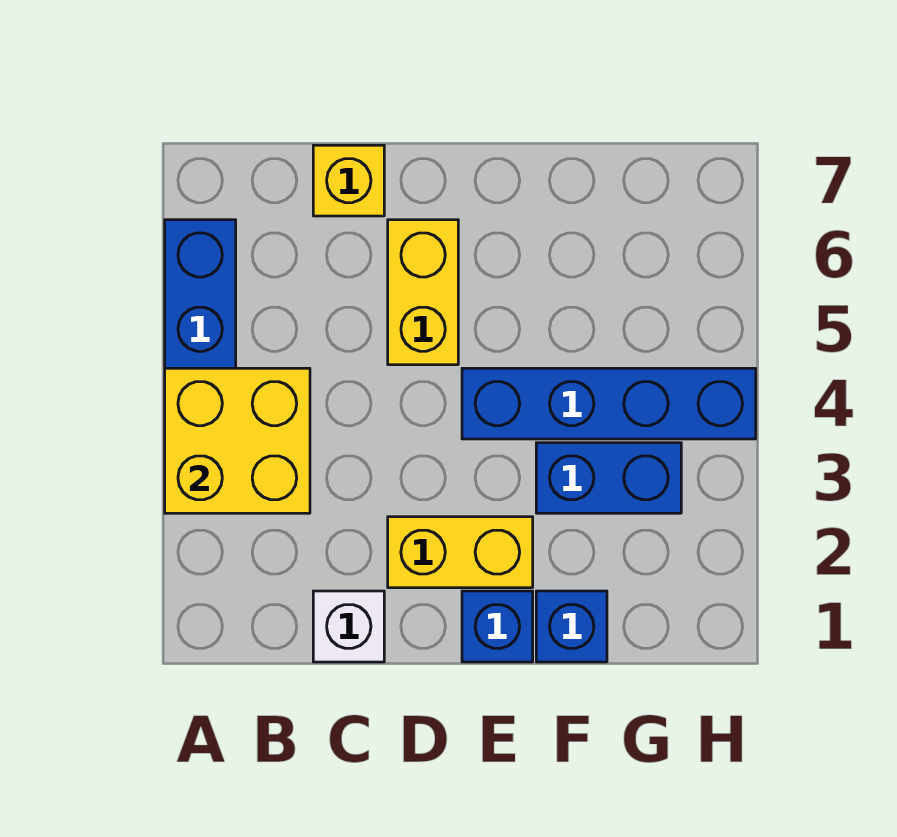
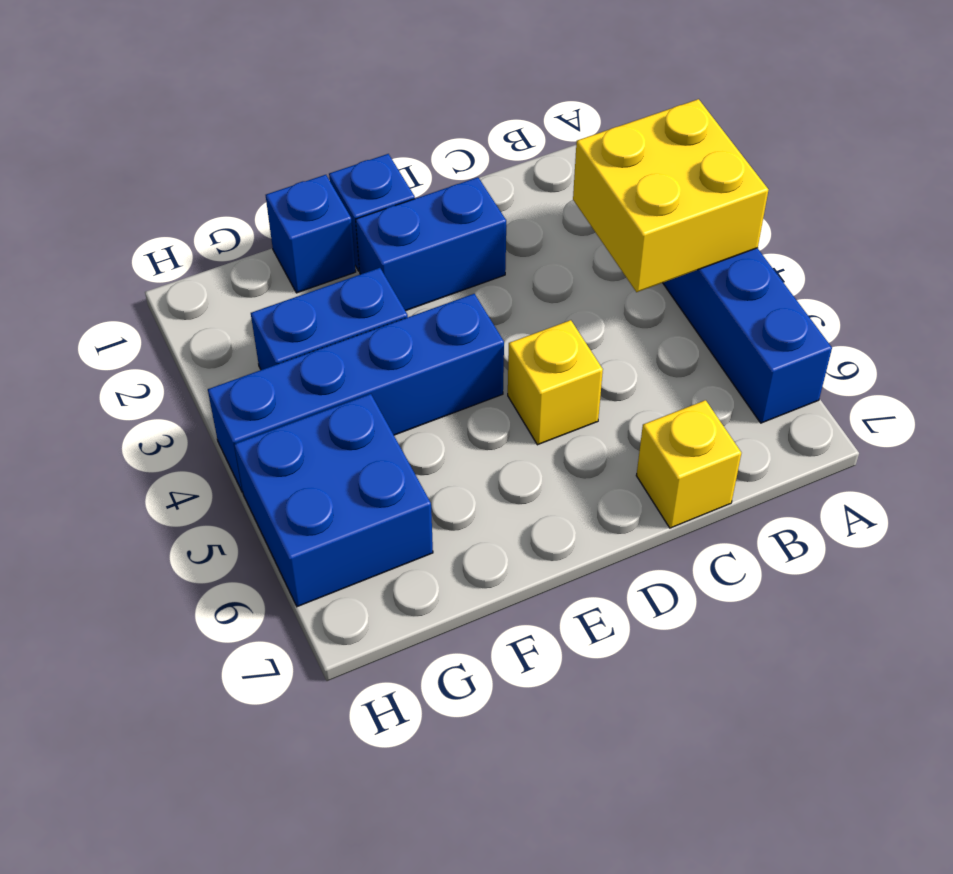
white brick C1 level 1 -> none
yellow brick D2:E2 level 1 -> blue brick D2:E2 level 1
yellow brick D5:D6 level 1 -> yellow brick D5 level 1
none -> blue brick G5:H6 level 1

